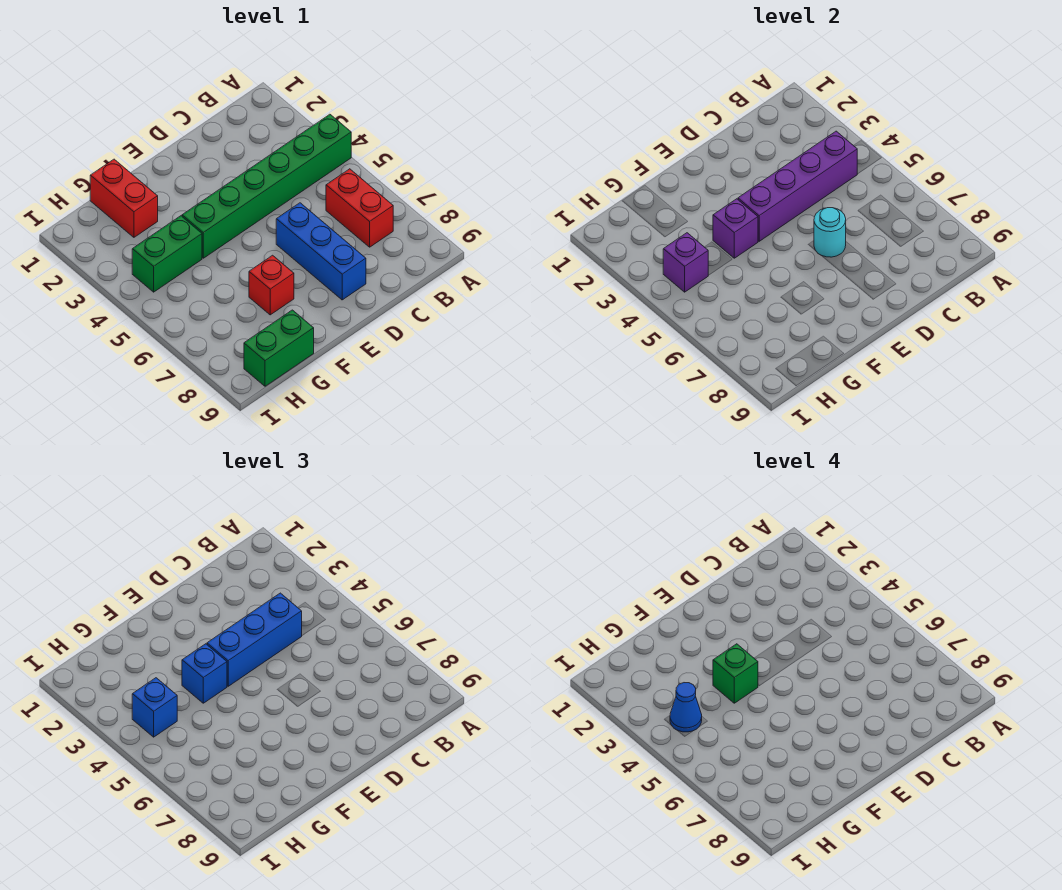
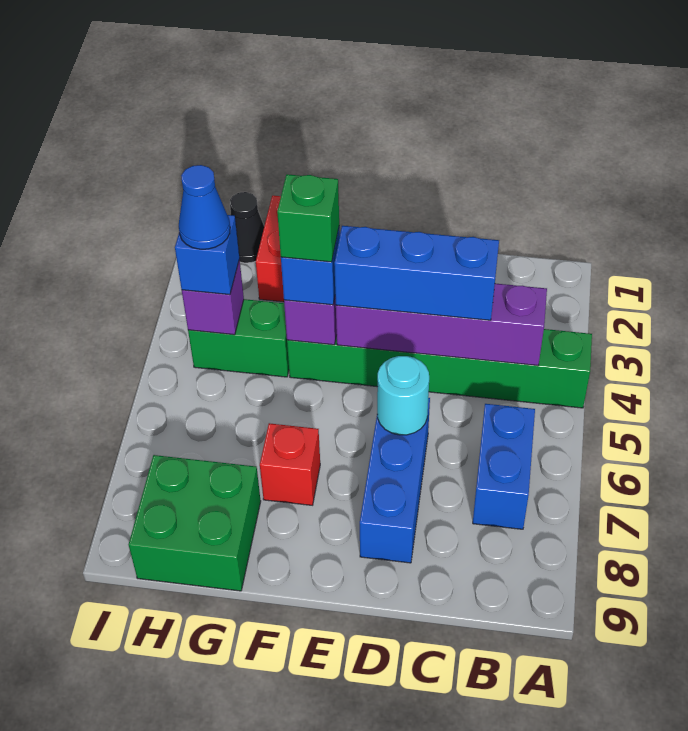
red brick B6:B7 level 1 -> blue brick B6:B7 level 1
green brick G9:H9 level 1 -> green brick G8:H9 level 1
none -> black cone H1 level 1

